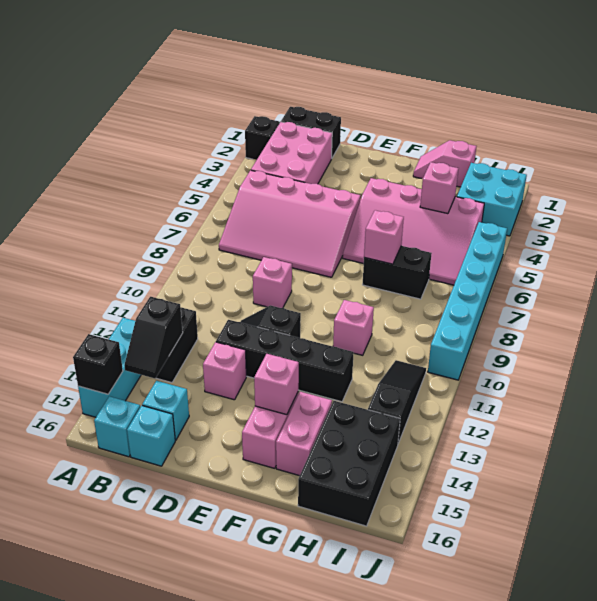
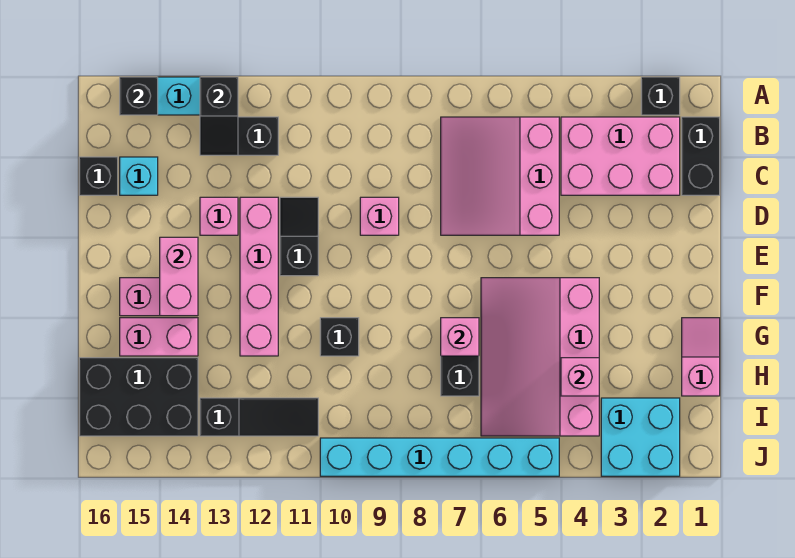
pink slope B5:E7 level 1 top 5 -> pink slope B5:D7 level 1 top 5
black slope B13:B14 level 2 top 13 -> black slope A13:B13 level 2 top A
cyan brick B16 level 1 -> none
cyan brick C16 level 1 -> black brick C16 level 1
black brick D12:G12 level 1 -> pink brick D12:G12 level 1
pink brick F14 level 2 -> pink brick E14:F14 level 2
pink brick G10 level 1 -> black brick G10 level 1

